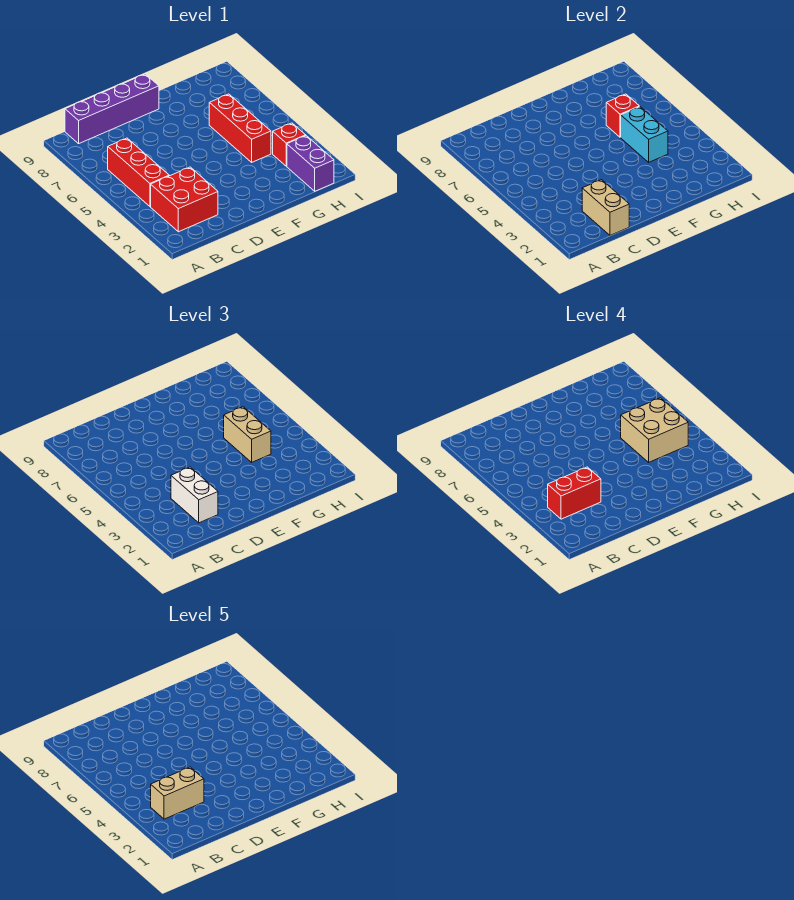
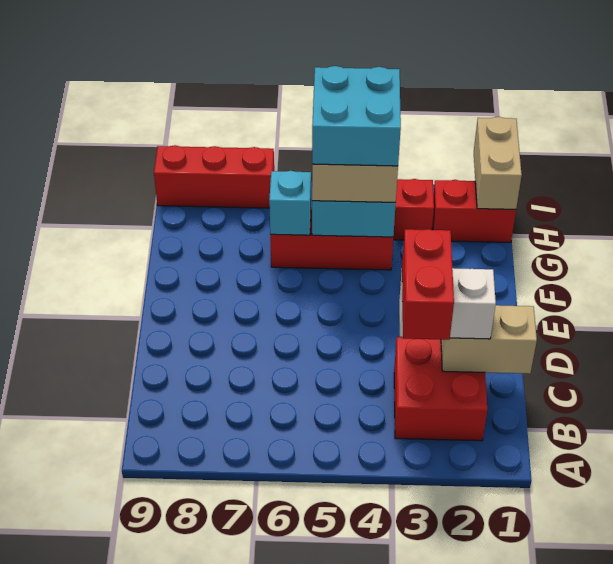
tan brick B3:C3 level 5 -> tan brick H1:I1 level 2
red brick B4:B6 level 1 -> red brick I7:I9 level 1
purple brick B9:E9 level 1 -> none
tan brick G4:H5 level 4 -> cyan brick G4:H5 level 4
red brick G6 level 2 -> cyan brick G6 level 2
purple brick H1:H2 level 1 -> red brick H1:H2 level 1

